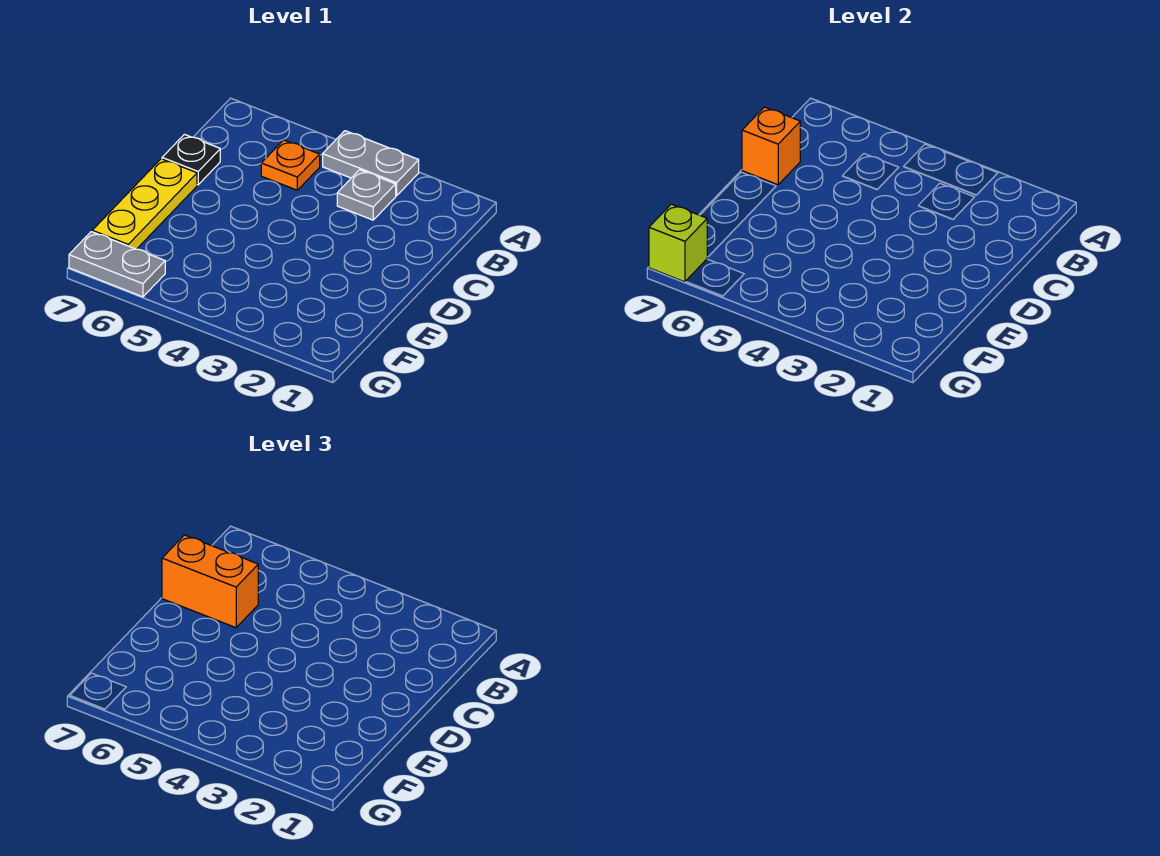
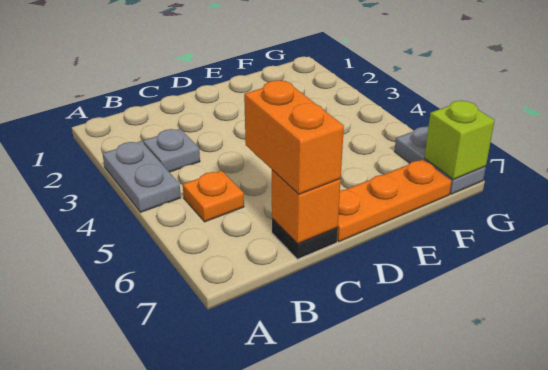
yellow plate D7:F7 level 1 -> orange plate D7:F7 level 1

